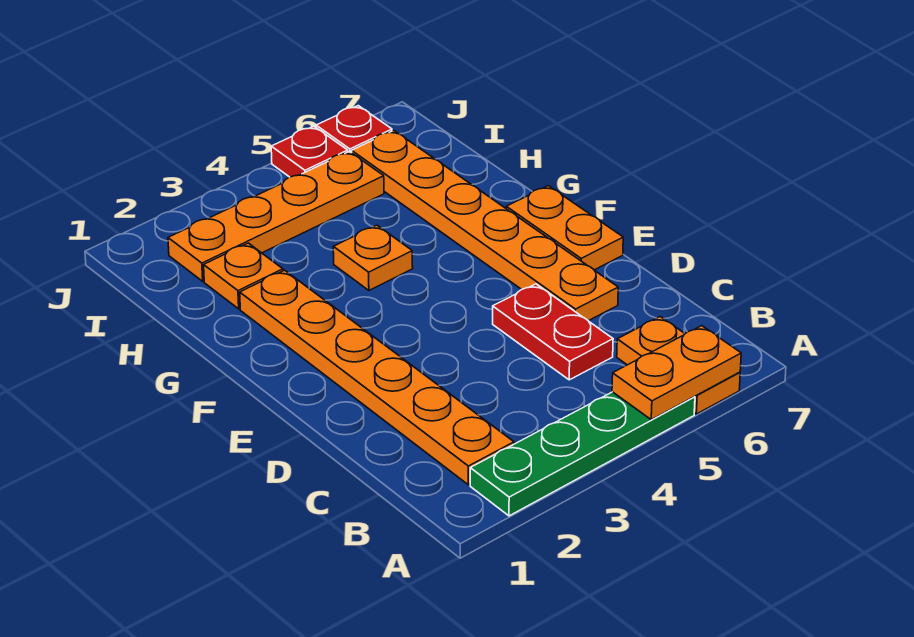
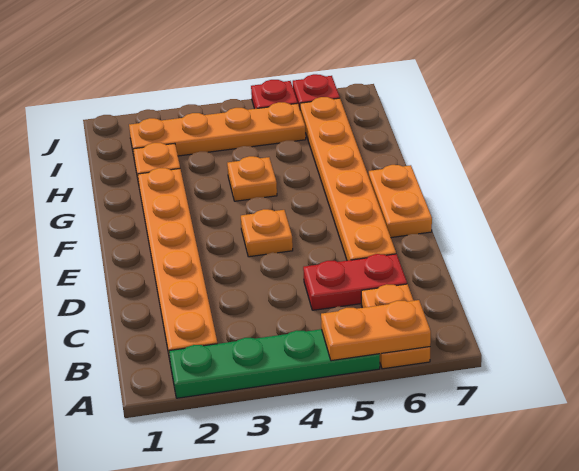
red plate C5:D5 level 1 -> red plate C5:C6 level 1
none -> orange plate E4 level 1

